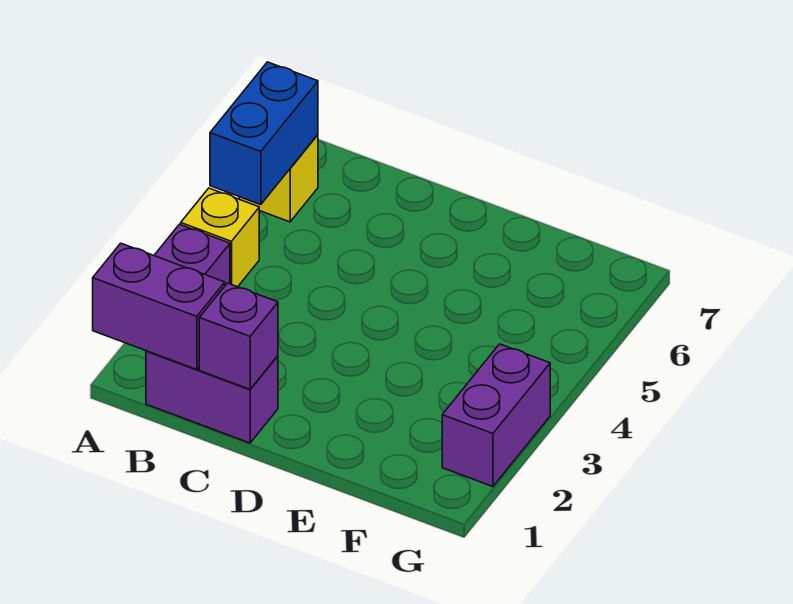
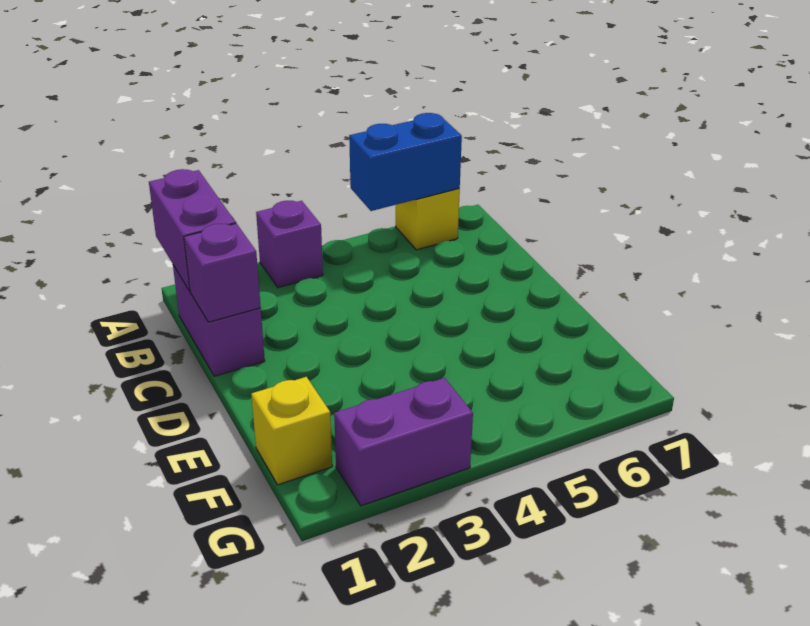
yellow brick A4 level 1 -> yellow brick F1 level 1

